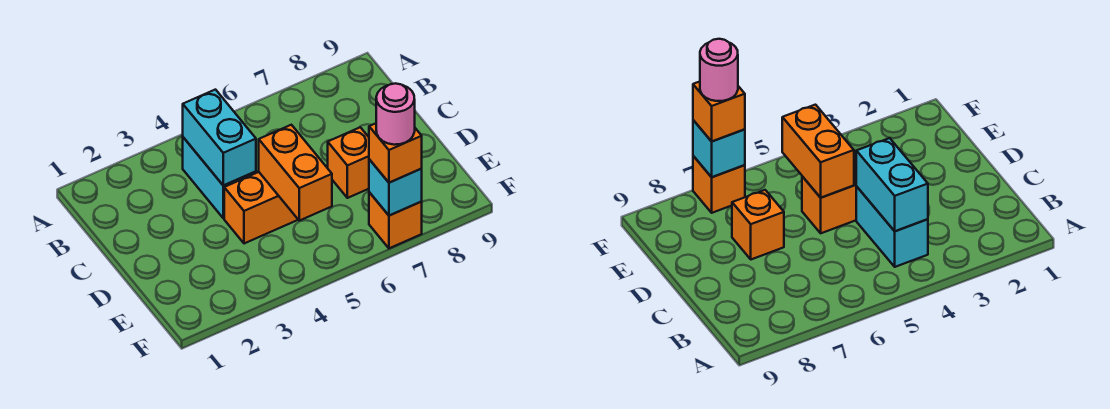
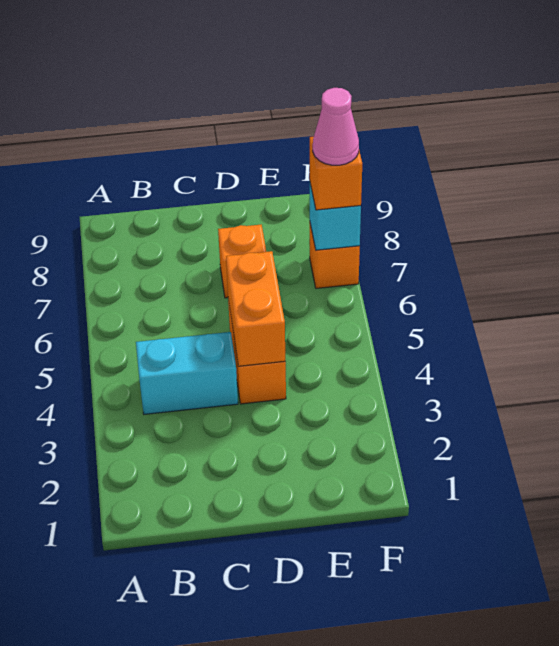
cyan brick B4:C4 level 2 -> none
orange brick D5:E5 level 2 -> orange brick D4:D5 level 2
pink round brick F7 level 4 -> pink cone F7 level 4

